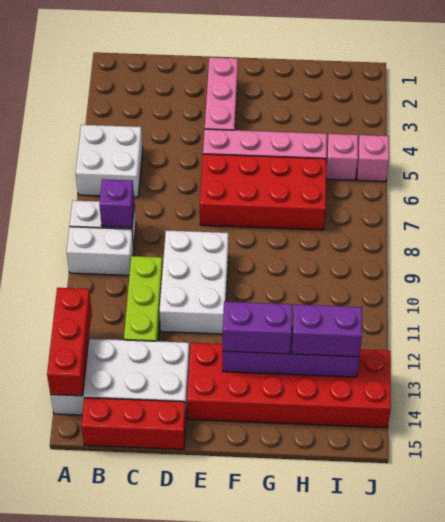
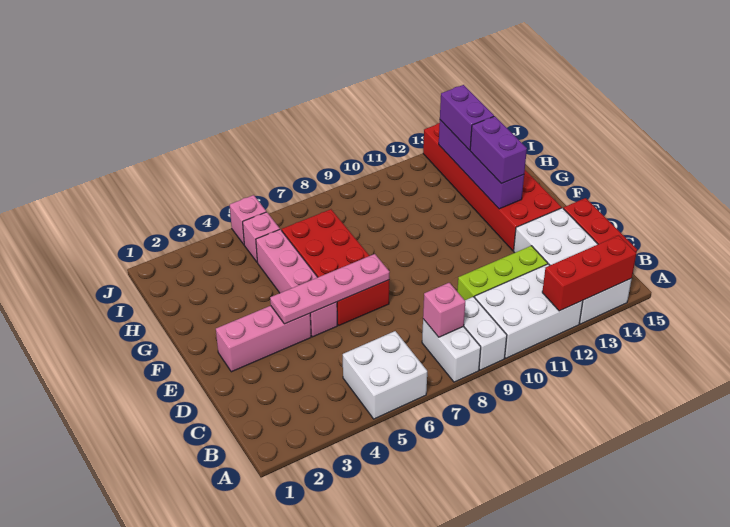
purple brick B8 level 2 -> pink brick B8 level 2
white brick D9:E11 level 1 -> white brick A10:B12 level 1
none -> pink plate E4:E7 level 2

